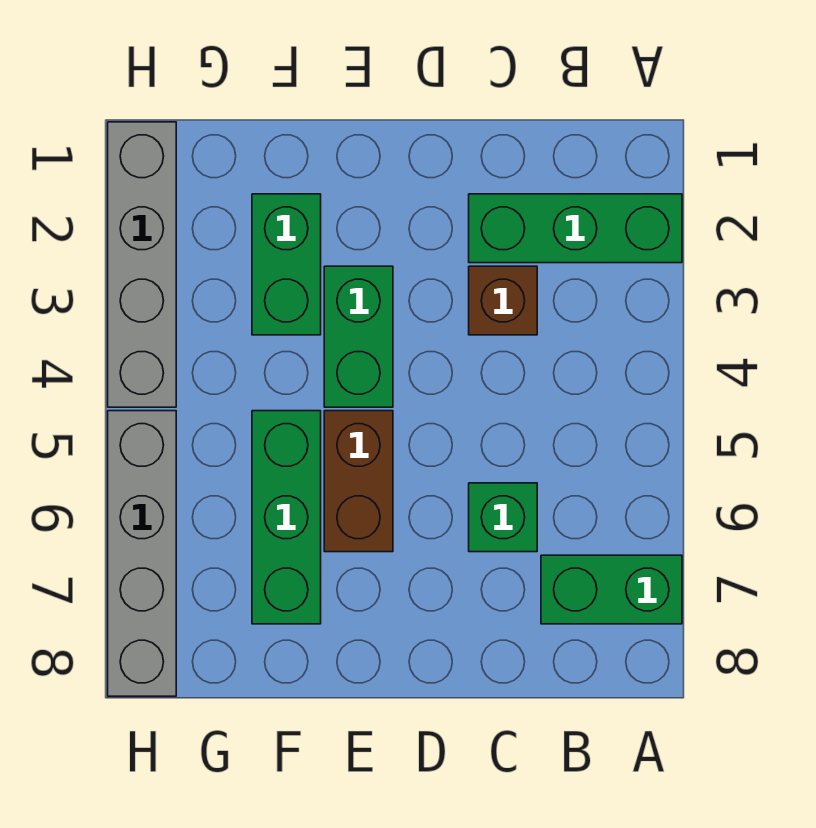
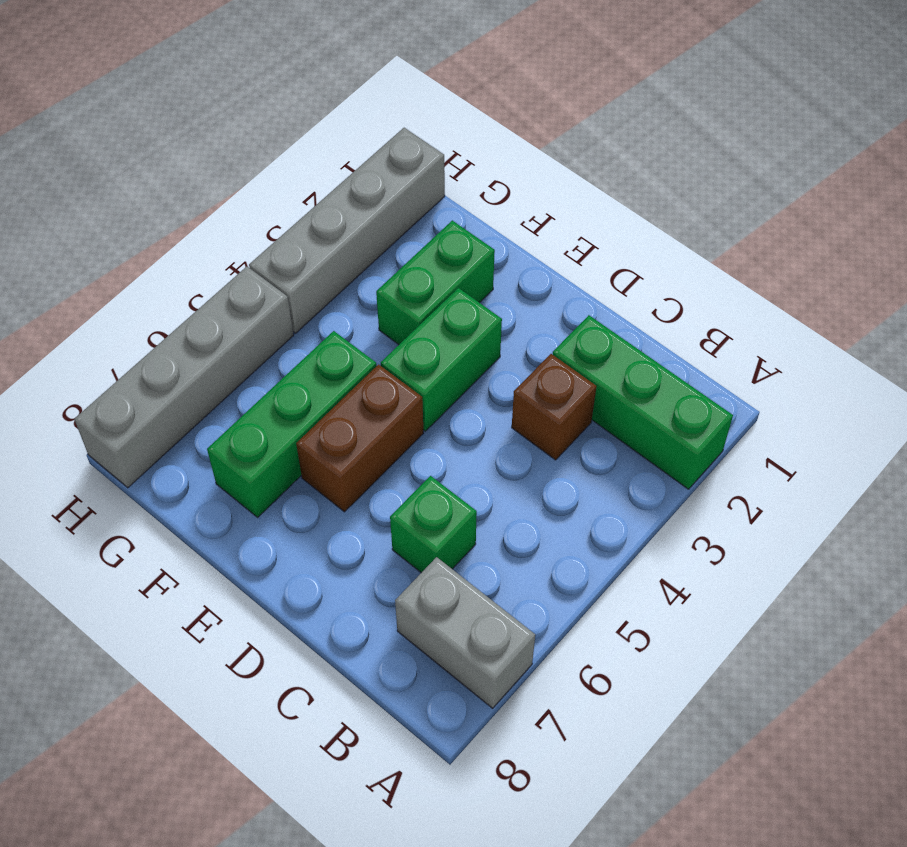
green brick A7:B7 level 1 -> grey brick A7:B7 level 1

